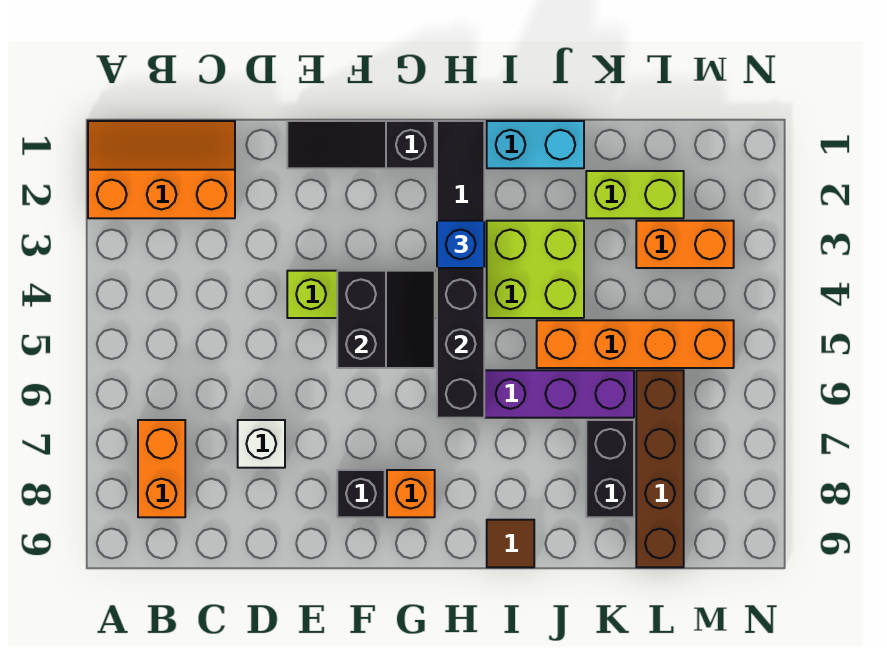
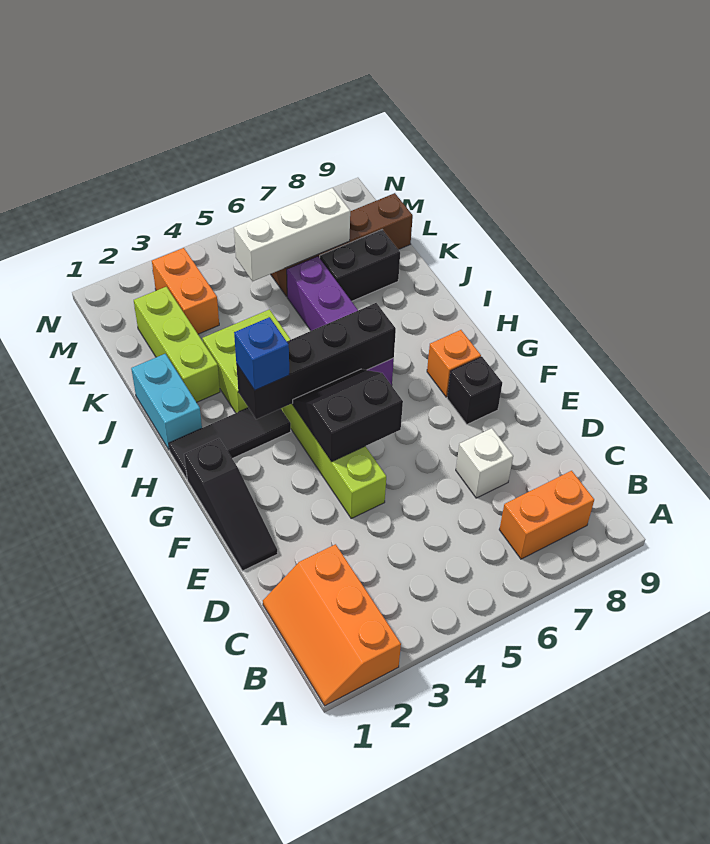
brown tile I9 level 1 -> none
orange brick J5:M5 level 1 -> none
lime brick K2:L2 level 1 -> lime brick J2:L2 level 1
none -> white brick L5:L7 level 2

